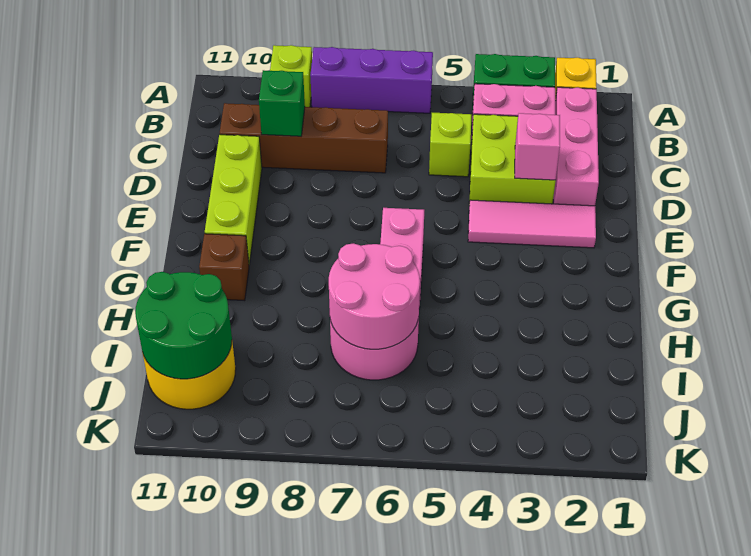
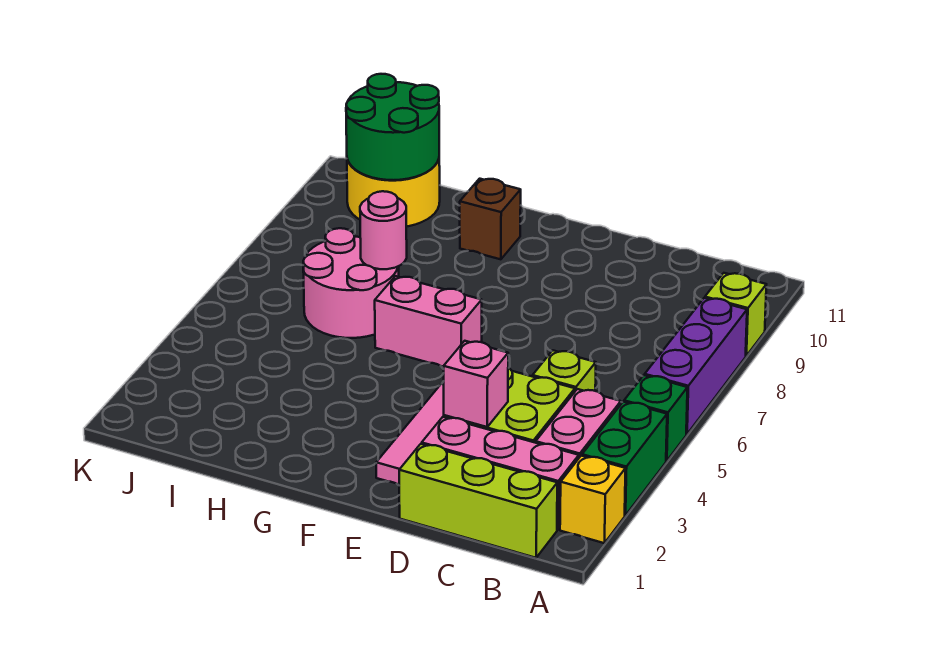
brown brick C7:C10 level 1 -> none
green brick C9 level 2 -> green brick A5 level 1
lime brick D10:F10 level 1 -> lime brick B1:D1 level 1
pink round brick H6:I7 level 2 -> pink round brick H7 level 2

